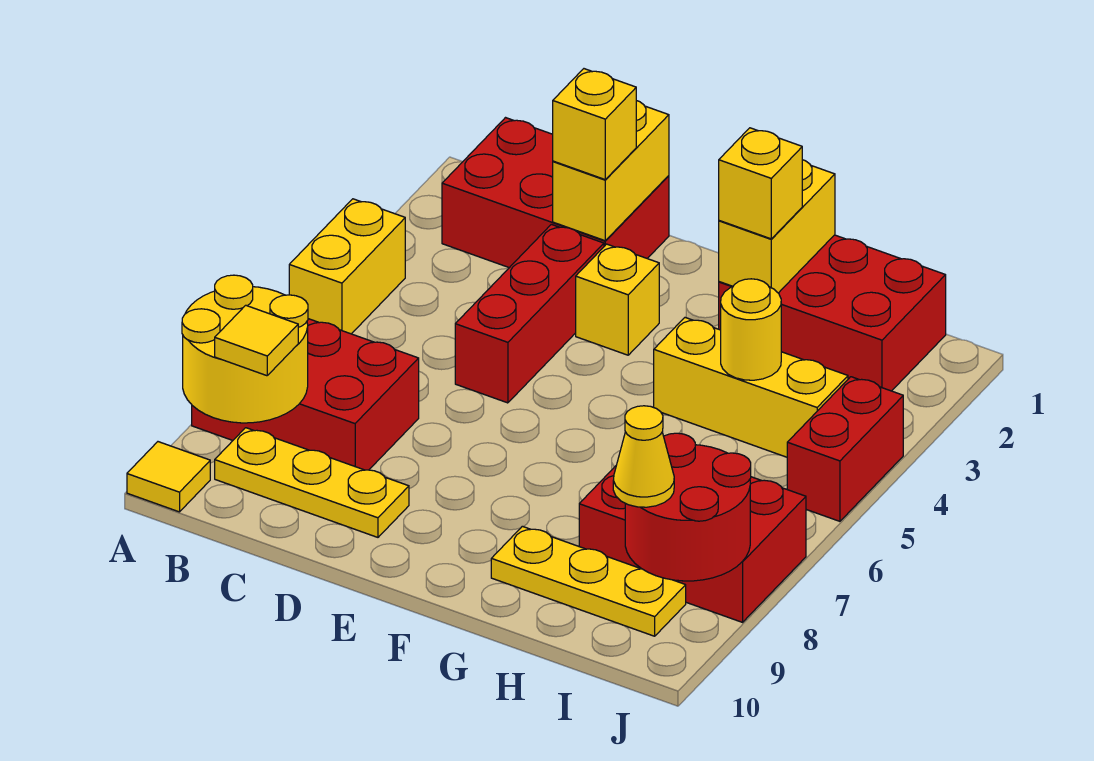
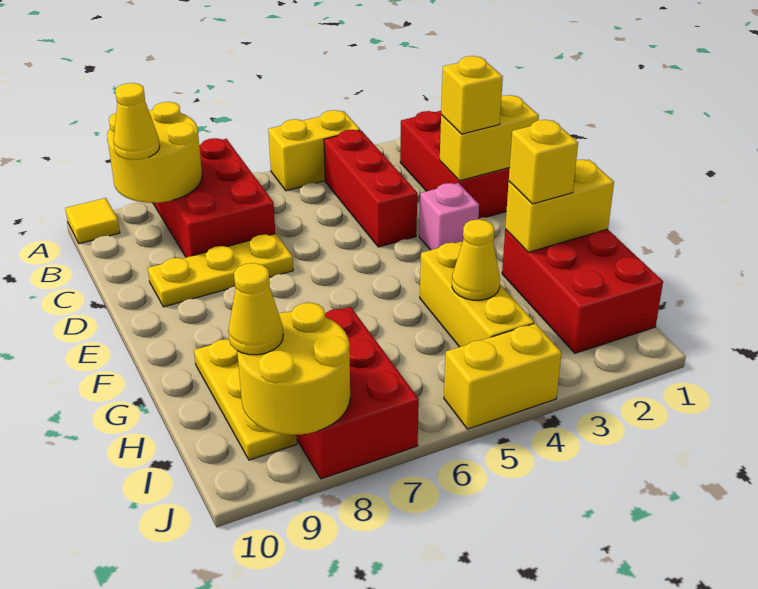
yellow plate B9:D9 level 1 -> yellow plate D7:D9 level 1
yellow tile B9 level 3 -> yellow cone B9 level 3
red brick D3:D5 level 1 -> red brick B4:D4 level 1
yellow brick E3 level 1 -> pink brick E3 level 1
yellow round brick H4 level 2 -> yellow cone H4 level 2
red round brick I8:J9 level 2 -> yellow round brick I8:J9 level 2
red brick J4:J5 level 1 -> yellow brick J4:J5 level 1

